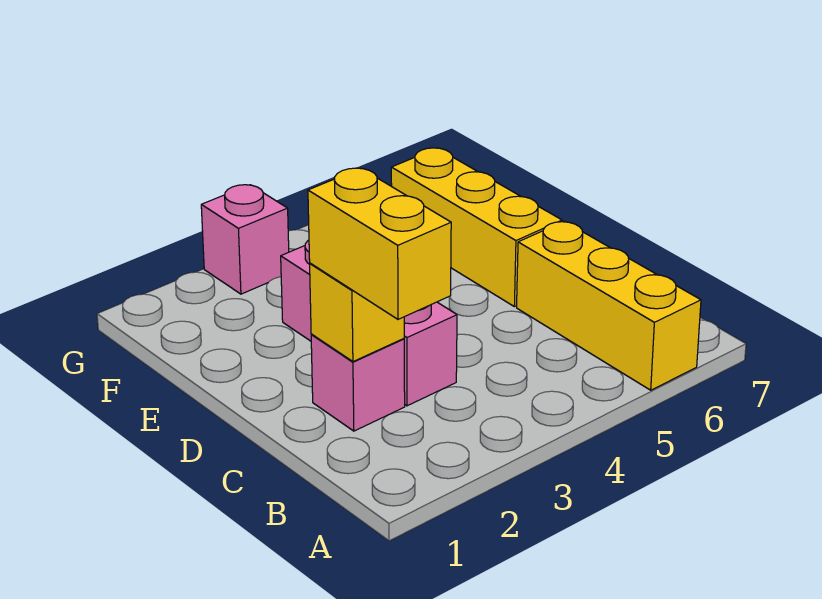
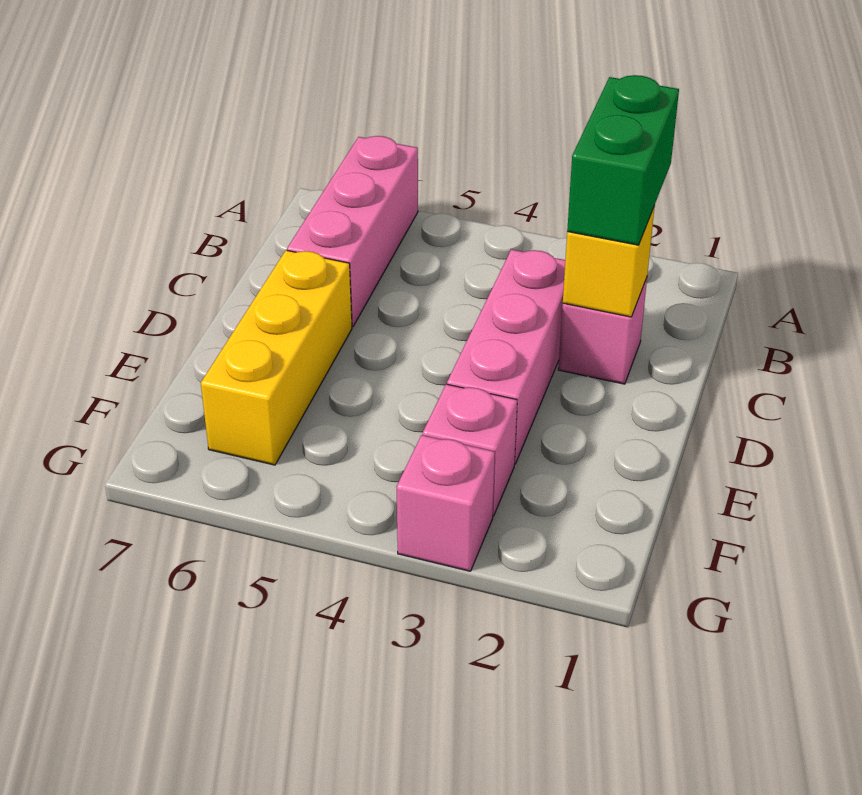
yellow brick A6:C6 level 1 -> pink brick A6:C6 level 1
yellow brick B2:C2 level 3 -> green brick B2:C2 level 3
none -> pink brick F3 level 1

